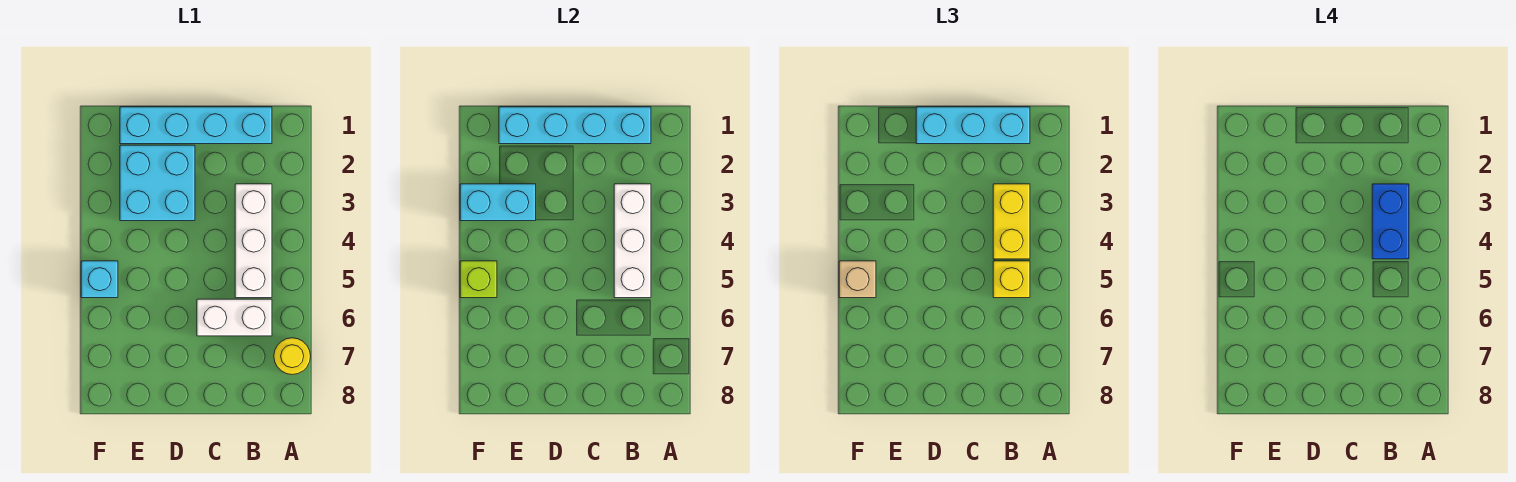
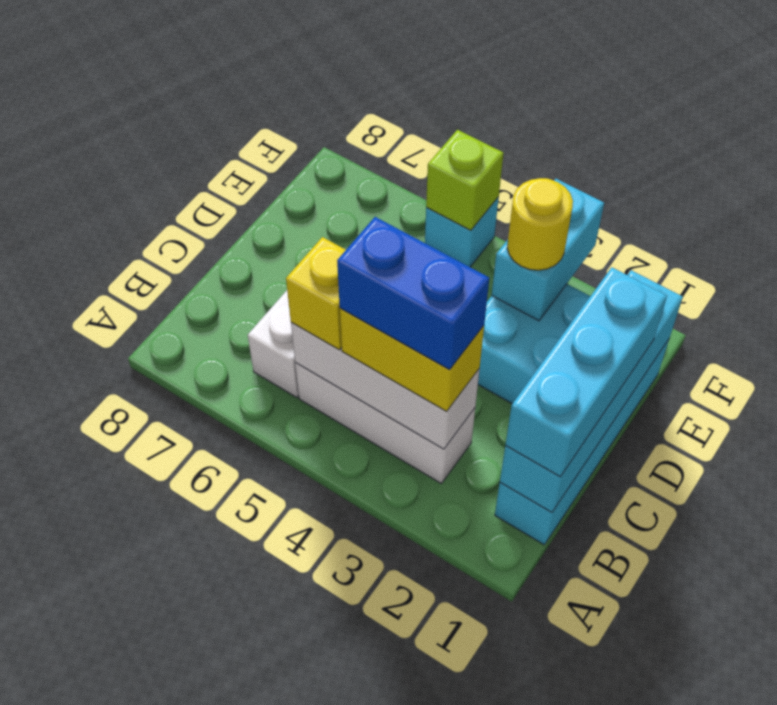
yellow round brick A7 level 1 -> yellow round brick E3 level 3
tan brick F5 level 3 -> none

